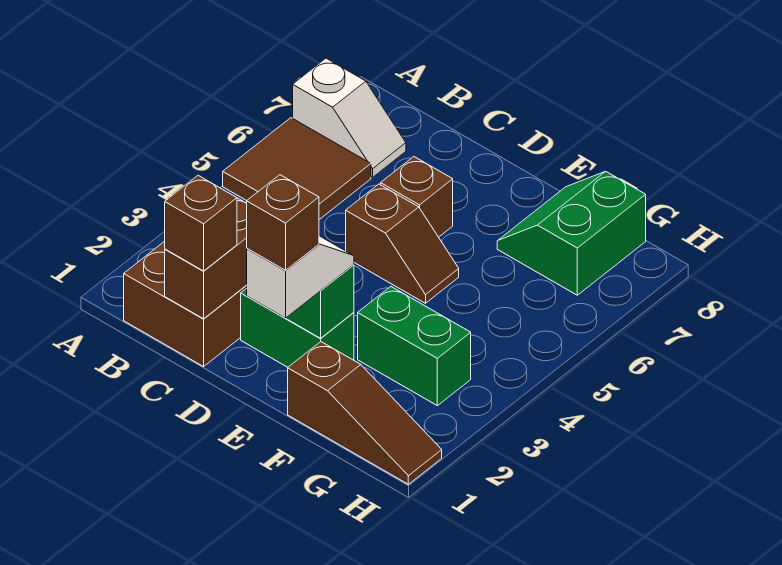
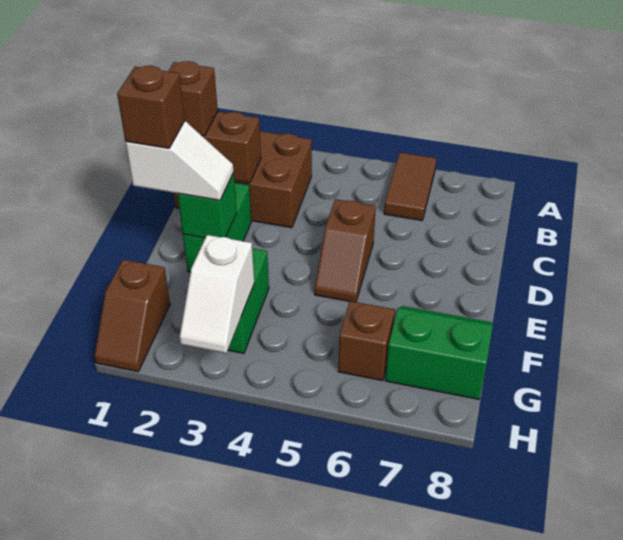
brown tile A5:B6 level 1 -> brown tile A6:B6 level 1
white slope A7:B7 level 1 top A -> white slope G3:H3 level 2 top G
brown brick D6 level 1 -> brown brick G6 level 1
brown slope F1:H1 level 1 top F -> brown slope G1:H1 level 1 top G

